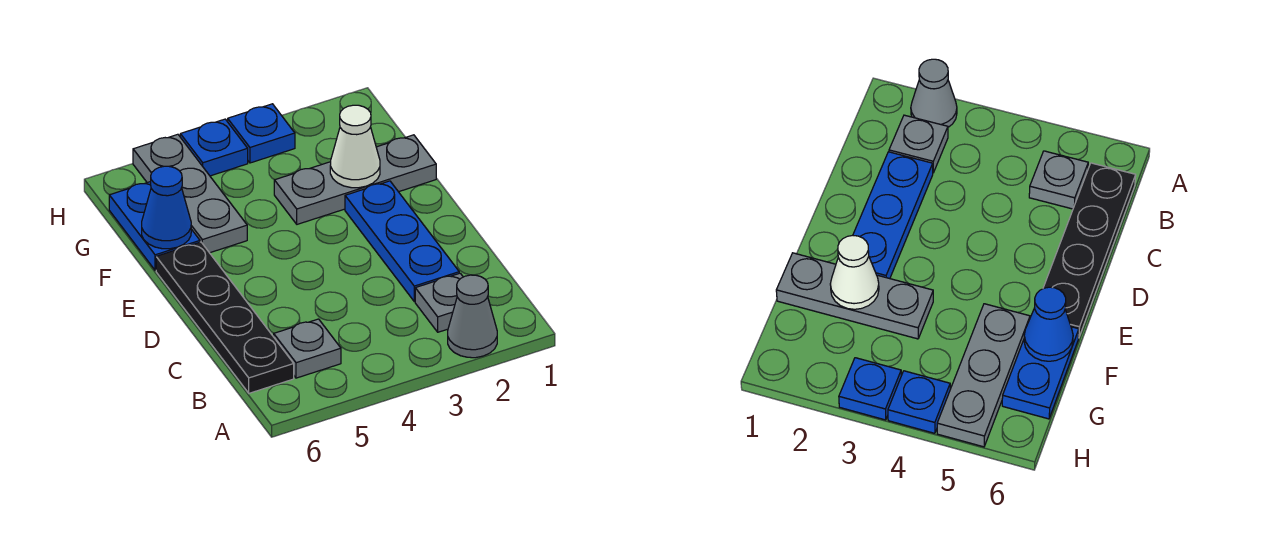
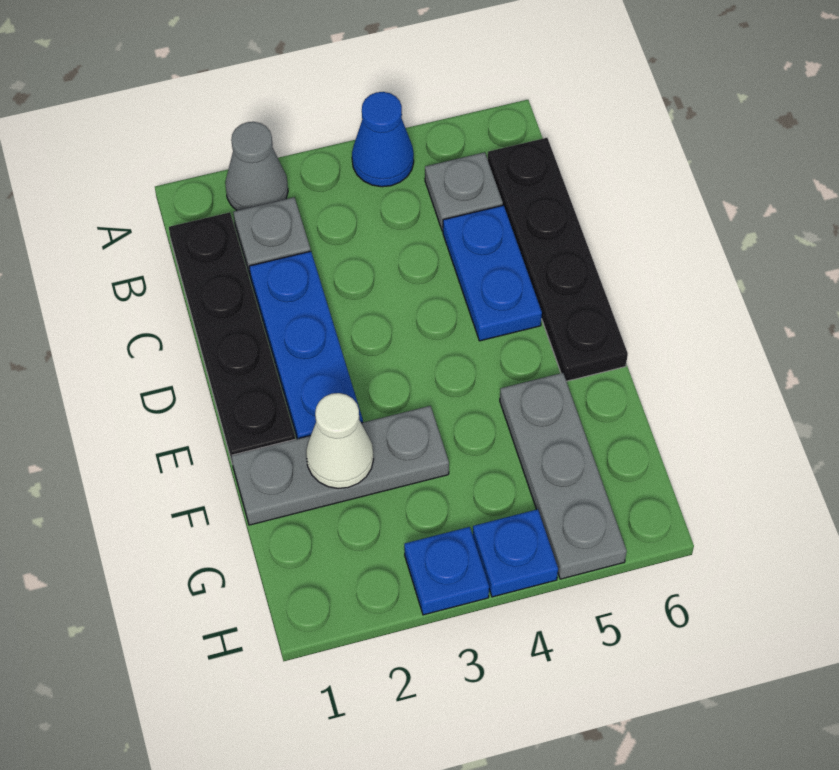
none -> black plate B1:E1 level 1
blue plate F6:G6 level 1 -> blue plate C5:D5 level 1
blue cone F6 level 2 -> blue cone A4 level 1

